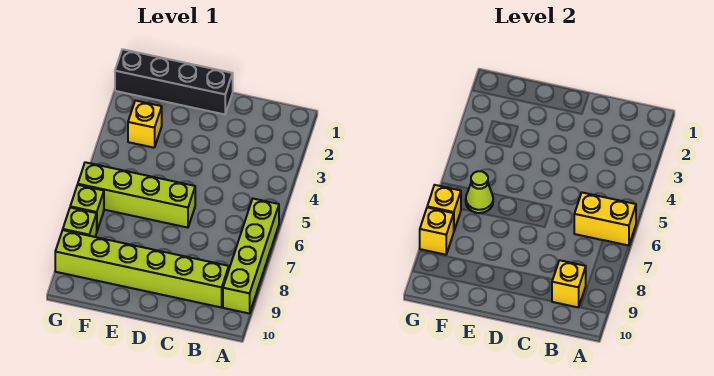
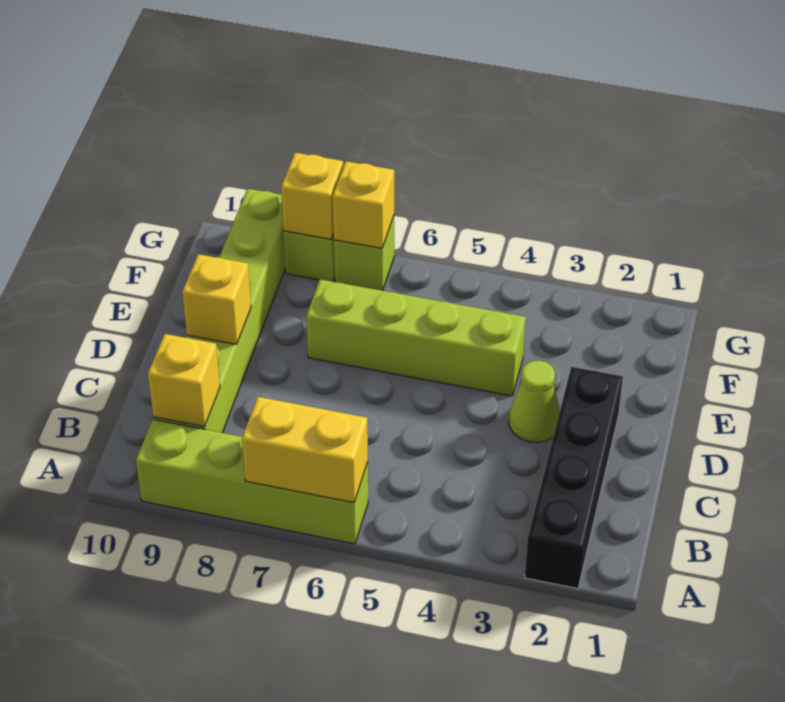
yellow brick A6:B6 level 2 -> yellow brick A6:A7 level 2
black brick D1:G1 level 1 -> black brick A2:D2 level 1
lime brick D6:G6 level 1 -> lime brick E4:E7 level 1
yellow brick F3 level 1 -> yellow brick D9 level 2
lime cone F6 level 2 -> lime cone D3 level 1

